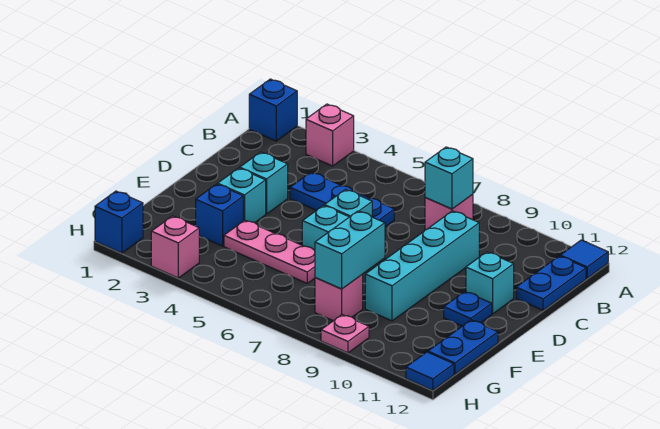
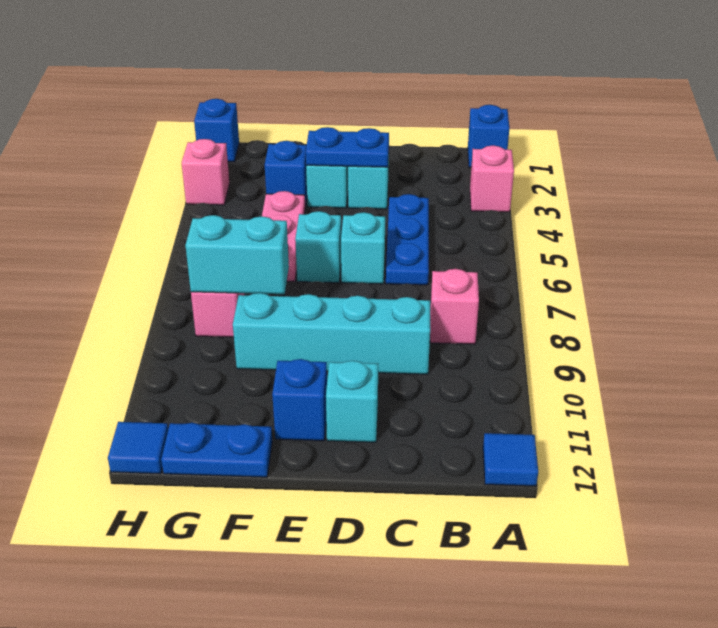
cyan brick B8 level 2 -> none
blue plate B12:C12 level 1 -> blue plate D3:E3 level 2
blue plate E11 level 1 -> blue brick E11 level 1
pink plate H9 level 1 -> none

